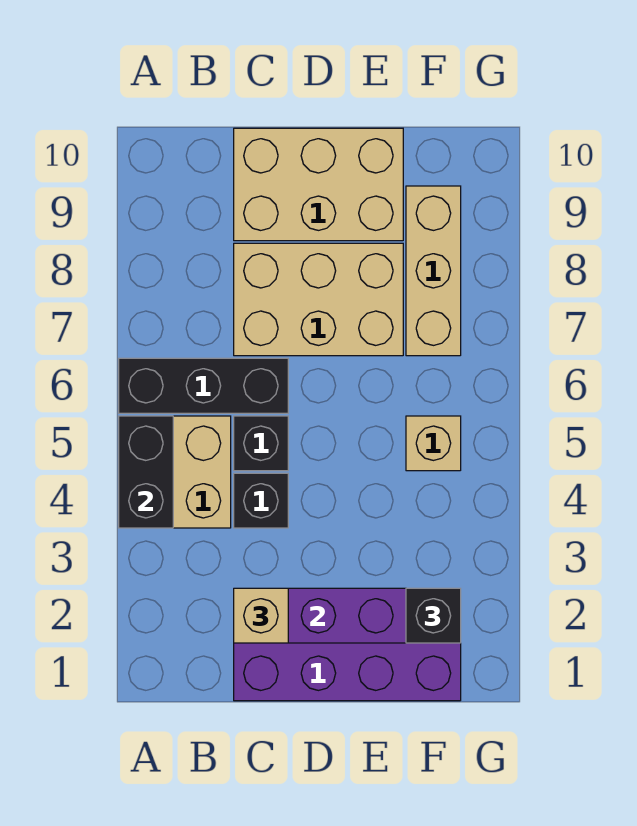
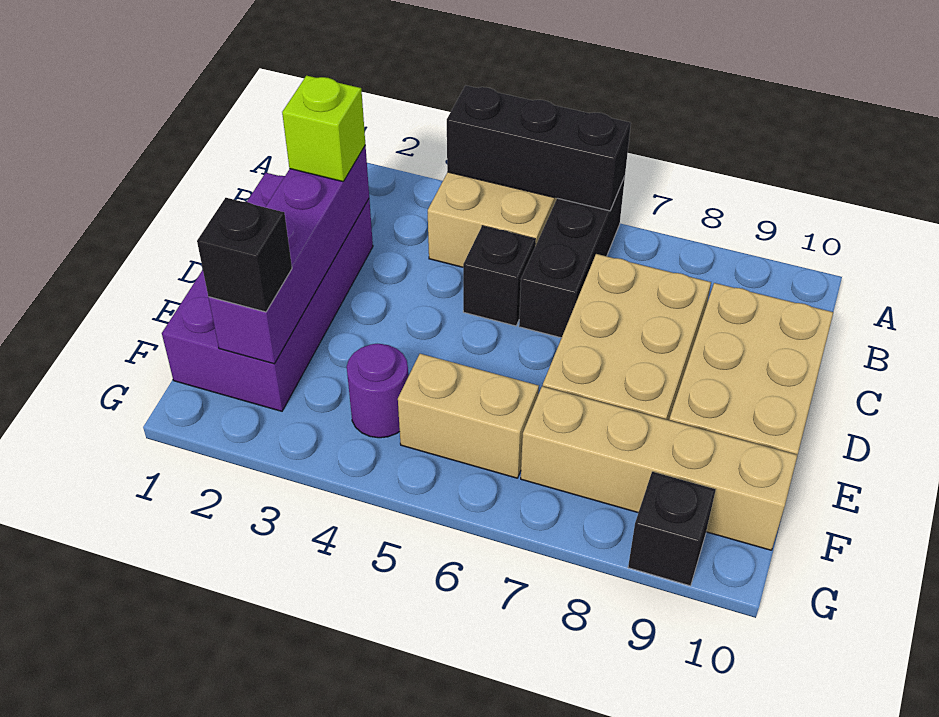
black brick A4:A5 level 2 -> black brick A4:A6 level 2
tan brick C2 level 3 -> lime brick C2 level 3
black brick C4 level 1 -> black brick G9 level 1
none -> purple round brick F4 level 1
tan brick F5 level 1 -> tan brick F5:F6 level 1
tan brick F7:F9 level 1 -> tan brick F7:F10 level 1

